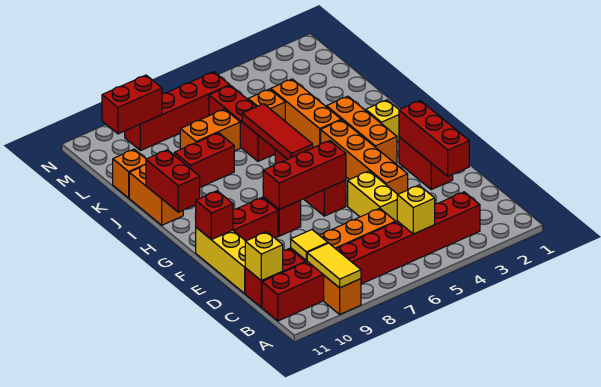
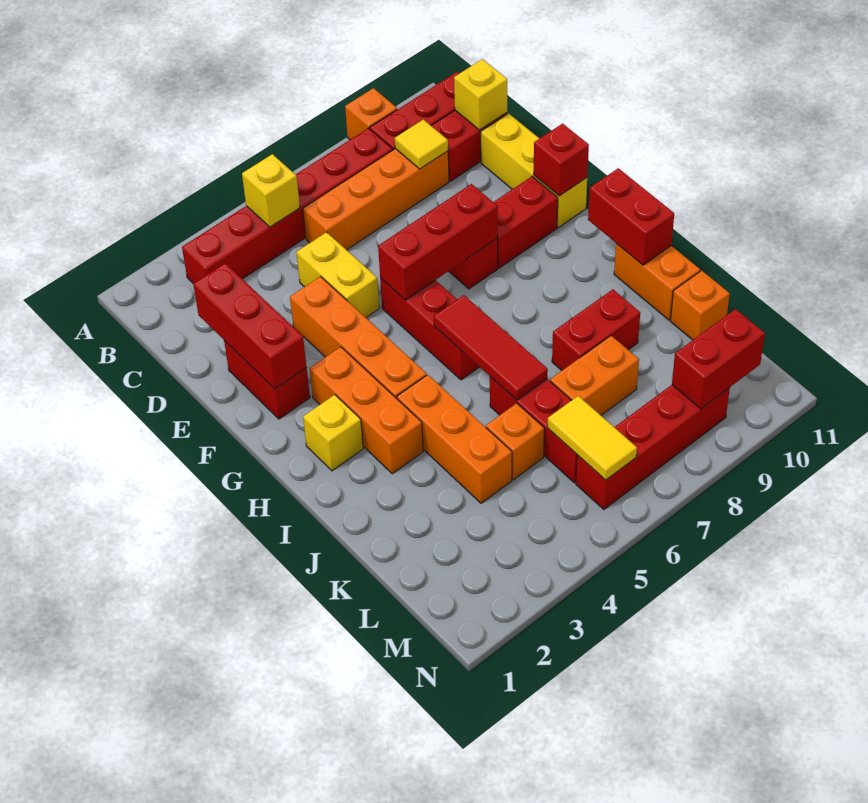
yellow tile A9:B9 level 2 -> yellow tile L6:M6 level 2

